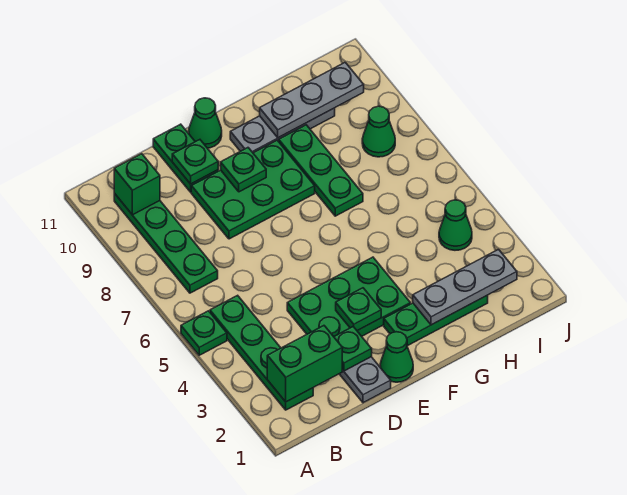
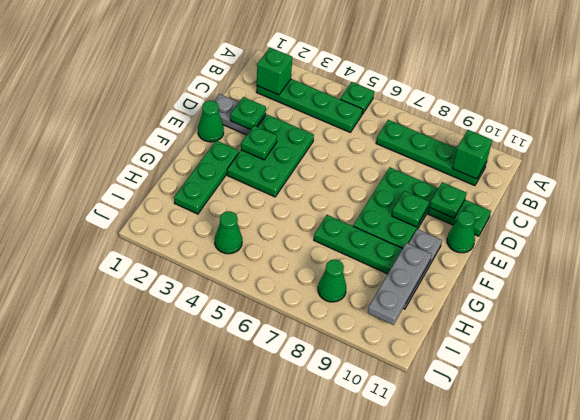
green brick B2:C2 level 2 -> green brick B2 level 2
grey plate G2:I2 level 2 -> none

